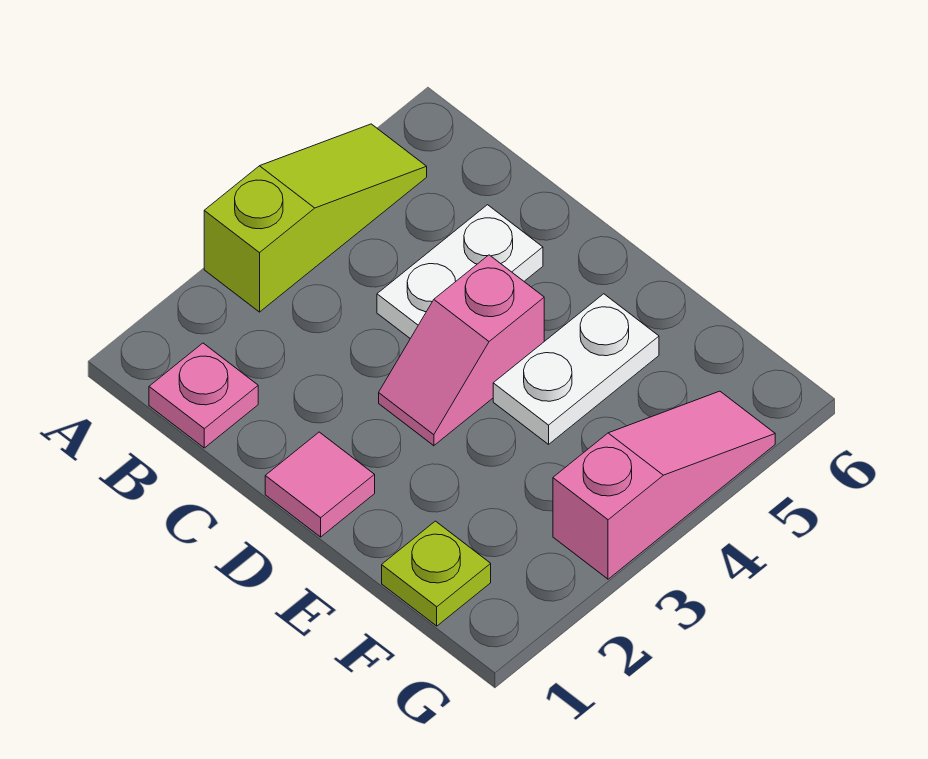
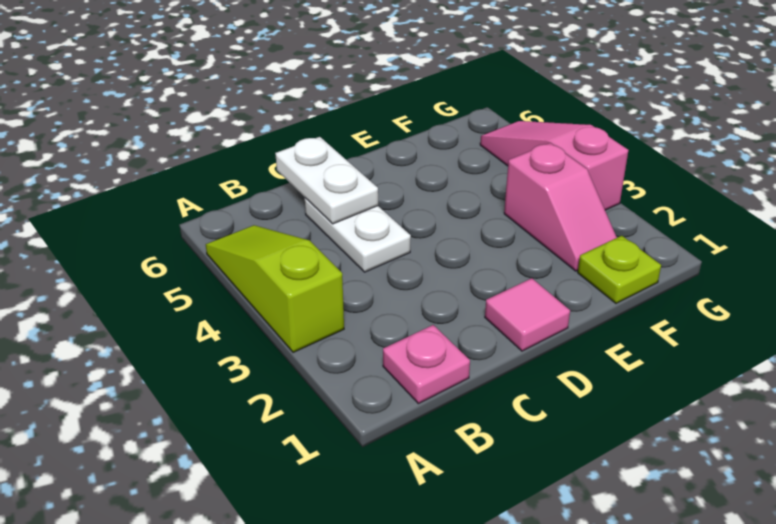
pink slope D3:D4 level 1 top 4 -> pink slope F2:F3 level 1 top 3
white plate E4:E5 level 1 -> white plate C5:C6 level 2

